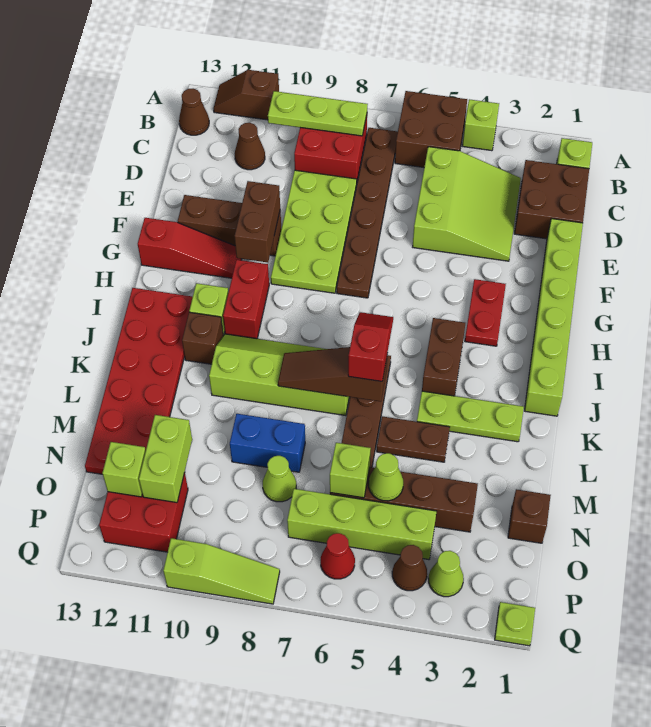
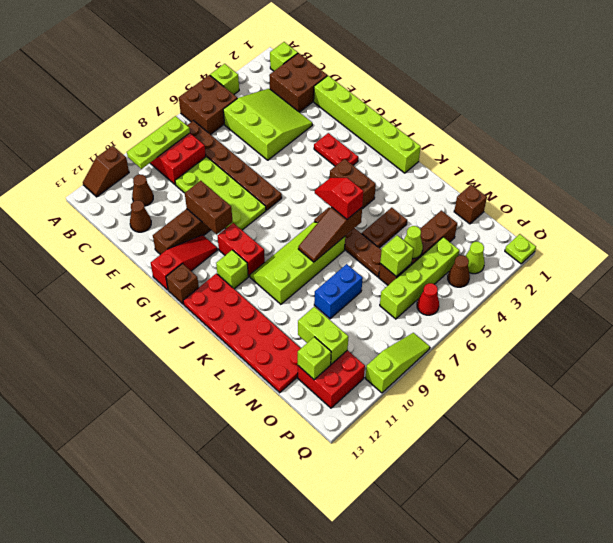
brown cone B13 level 1 -> brown cone D12 level 1
brown brick J11 level 1 -> brown brick H13 level 1
lime plate K2:K4 level 1 -> none
lime cone N8 level 1 -> none

